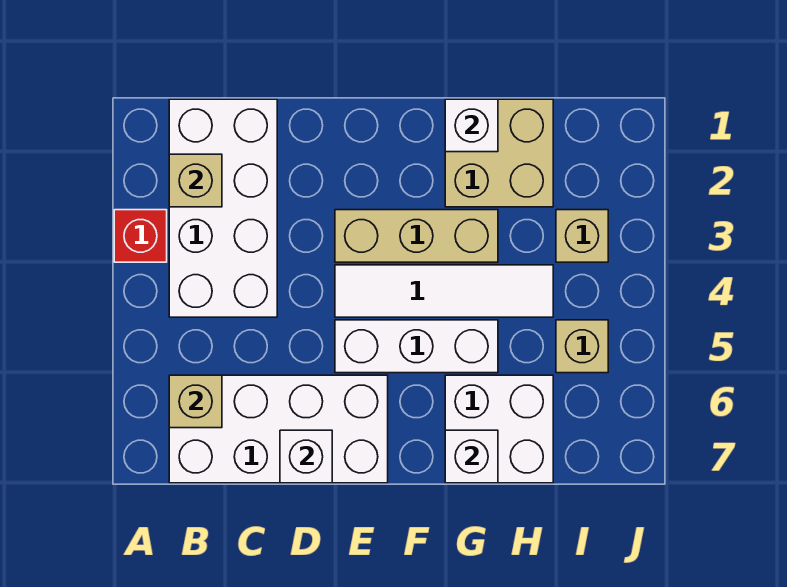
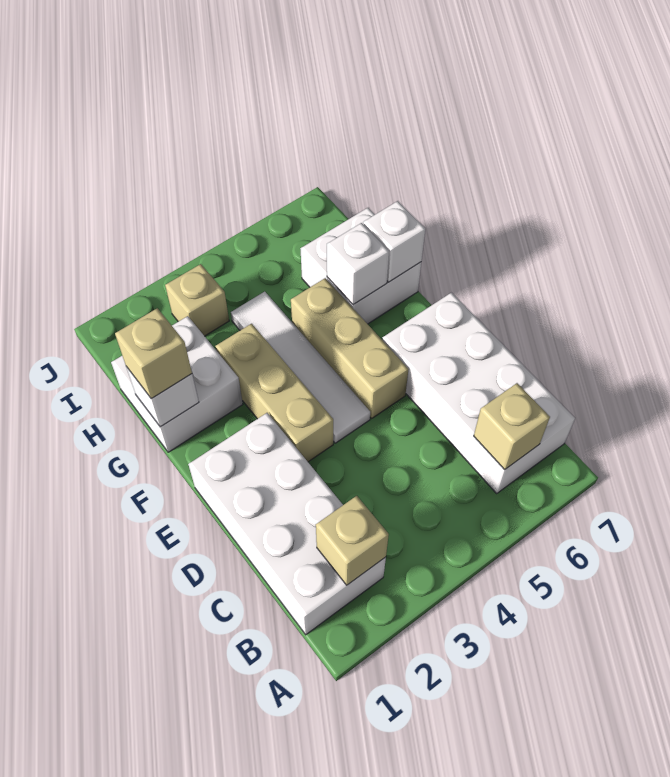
red brick A3 level 1 -> none
white brick B1:C4 level 1 -> white brick B1:E2 level 1
white brick D7 level 2 -> white brick G6 level 2
white brick E5:G5 level 1 -> tan brick E5:G5 level 1
tan brick G1:H2 level 1 -> white brick G1:H2 level 1
tan brick I5 level 1 -> tan brick G1 level 3

